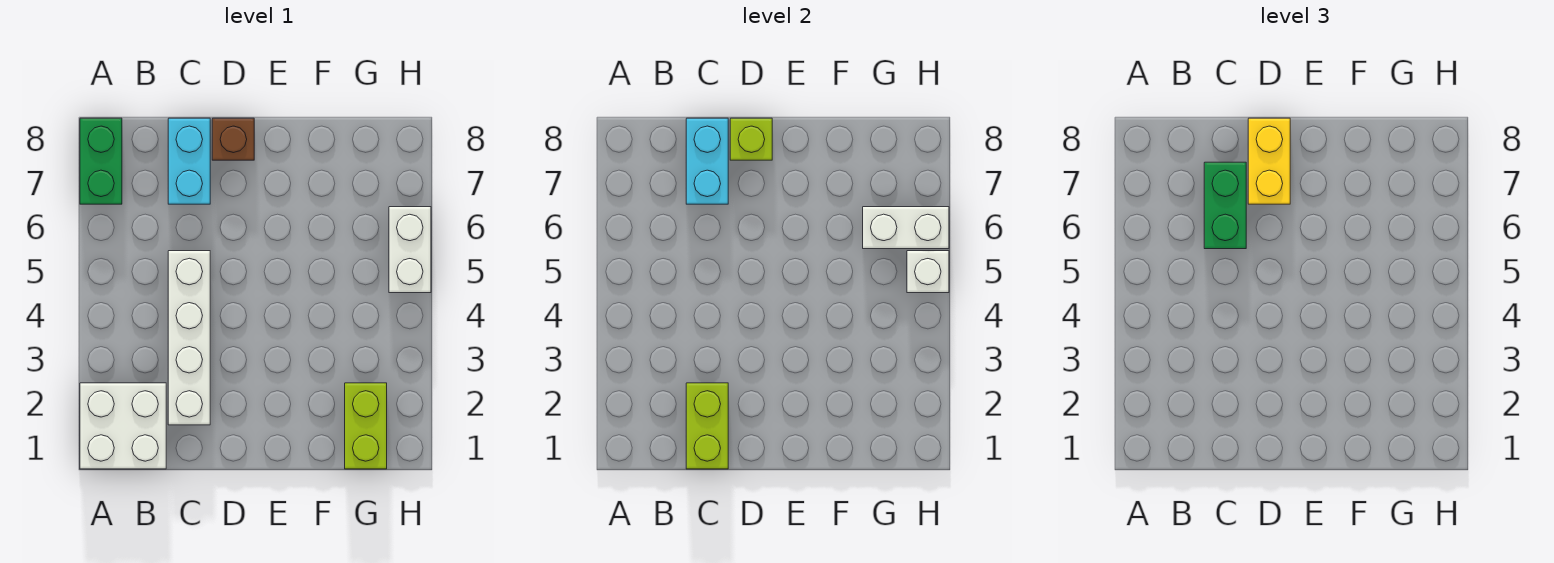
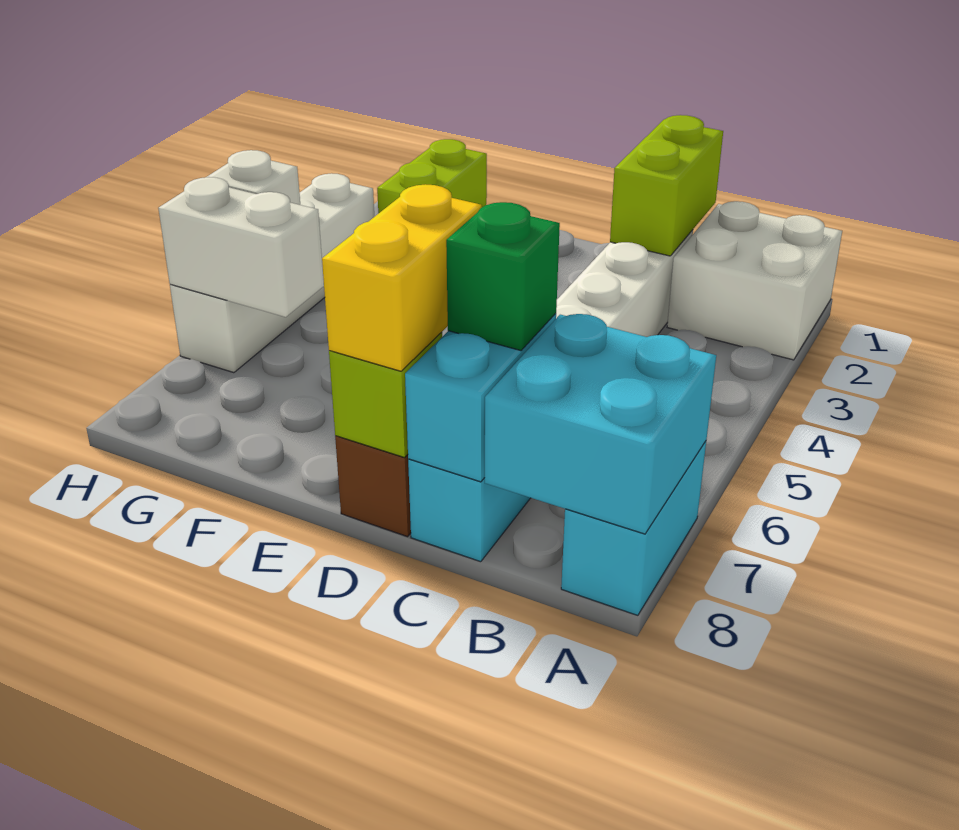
green brick A7:A8 level 1 -> cyan brick A7:A8 level 1
none -> cyan brick A7:B8 level 2
green brick C6:C7 level 3 -> green brick C7 level 3
white brick H5:H6 level 1 -> white brick H3:H6 level 1

